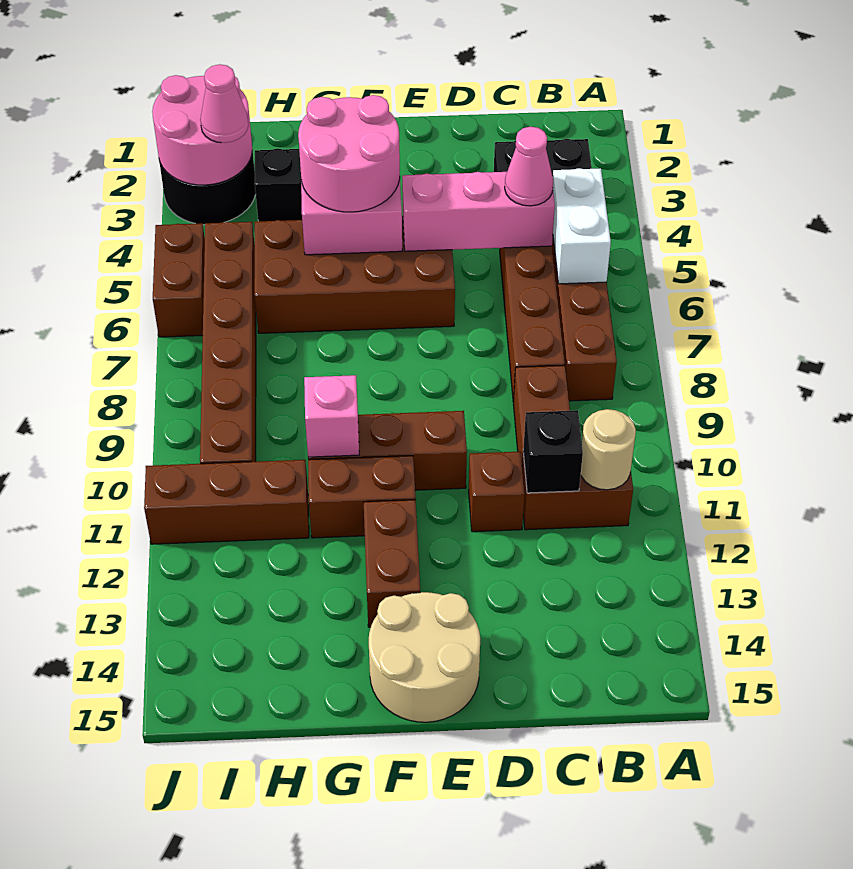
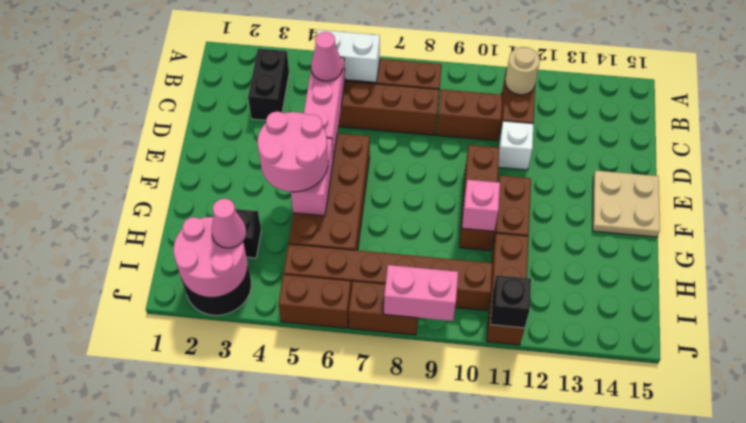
black brick C11 level 2 -> black brick J11 level 2
brown brick D11 level 1 -> white brick D11 level 1
tan round brick E14:F15 level 1 -> tan plate E14:F15 level 1
brown brick F12:F13 level 1 -> brown brick J7:J8 level 1
none -> pink brick J8:J9 level 2

